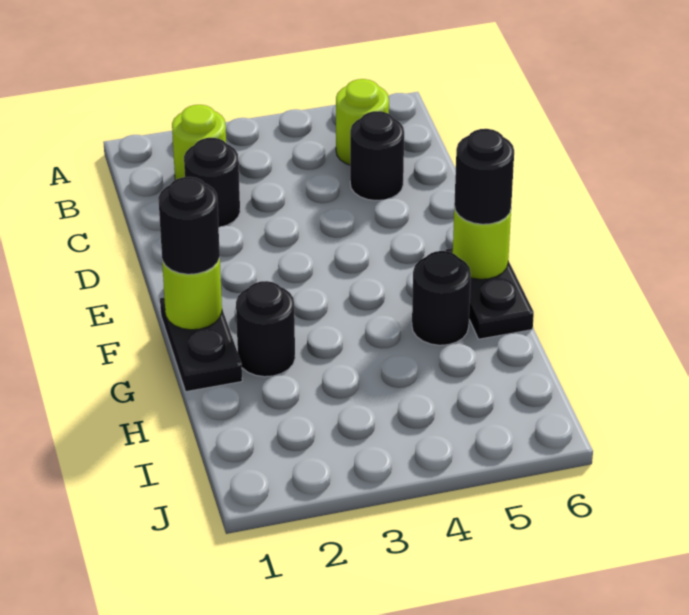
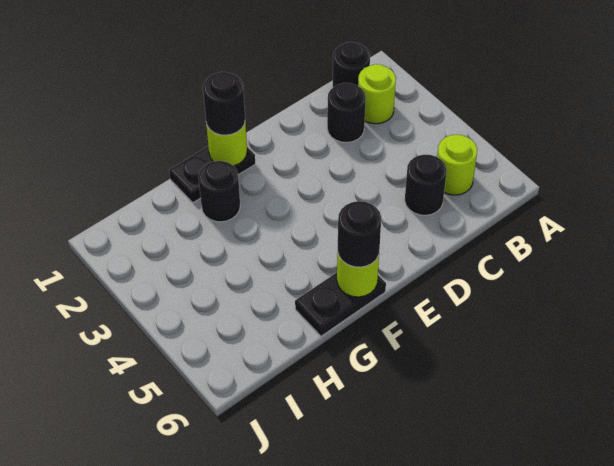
black round brick G5 level 1 -> black round brick B1 level 1

